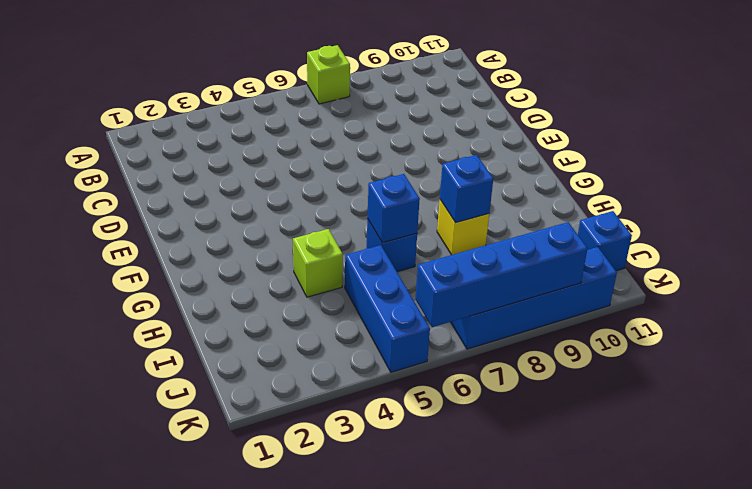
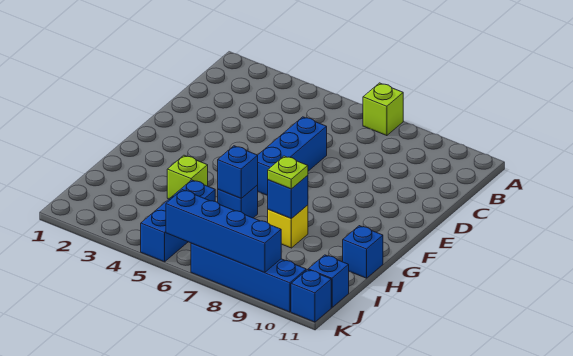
none -> blue brick D6:F6 level 1
none -> lime plate H8 level 3
none -> blue brick H11 level 1
none -> blue brick K11 level 1

